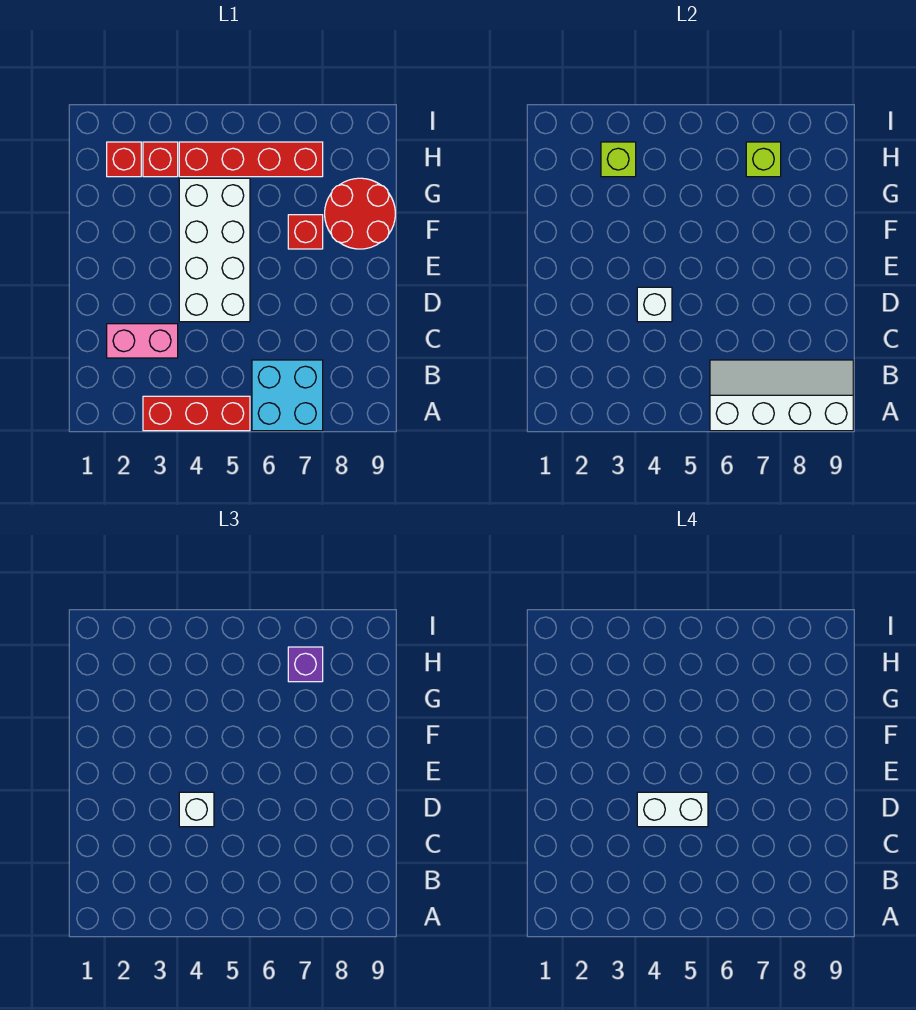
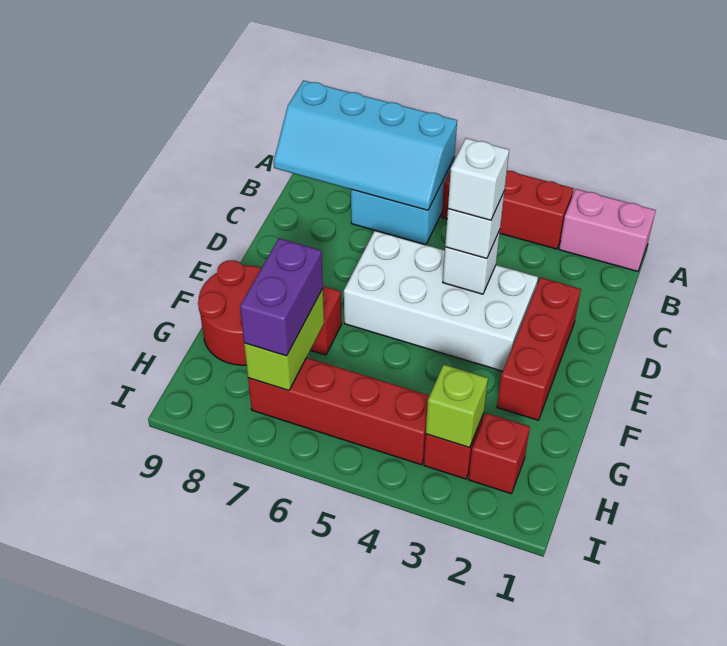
white slope A6:B9 level 2 top A -> cyan slope A6:B9 level 2 top A
pink brick C2:C3 level 1 -> pink brick A1:A2 level 1
none -> red brick D2:F2 level 1
white brick D4:G5 level 1 -> white brick D3:E6 level 1
white brick D4:D5 level 4 -> white brick D4 level 4
lime brick H7 level 2 -> lime brick G7:H7 level 2
purple brick H7 level 3 -> purple brick G7:H7 level 3

